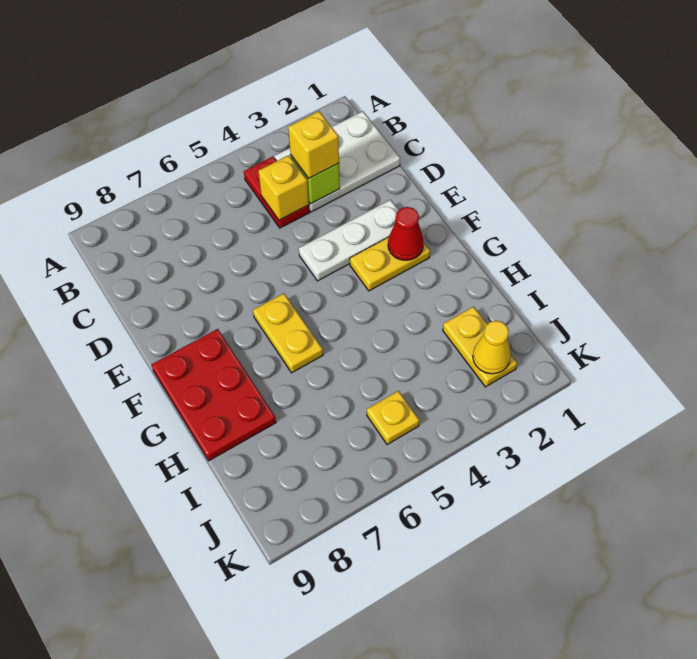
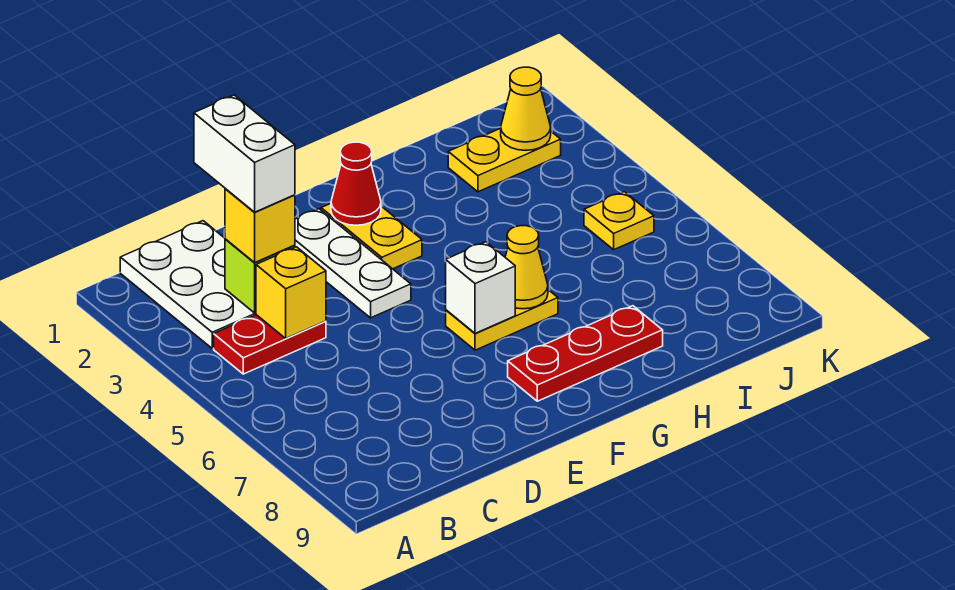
none -> white brick C2:C3 level 4
none -> white brick F6 level 2
red plate F8:H9 level 1 -> red plate F8:H8 level 1
none -> yellow cone G6 level 2

